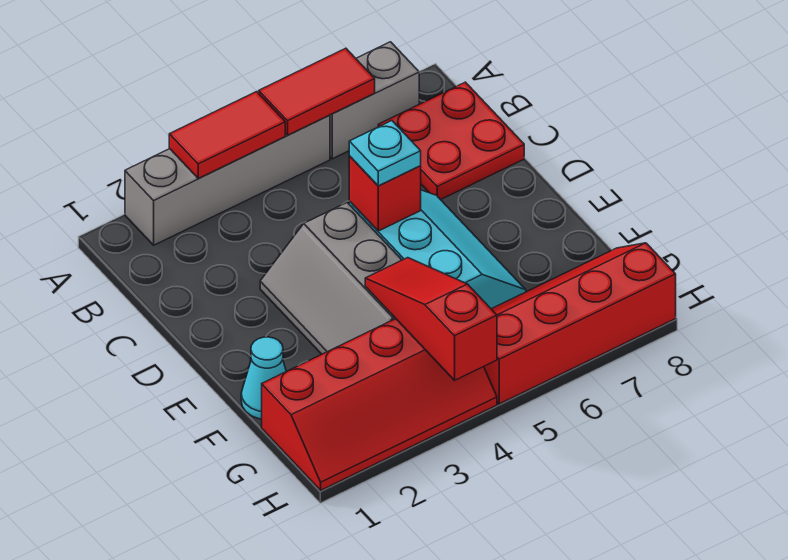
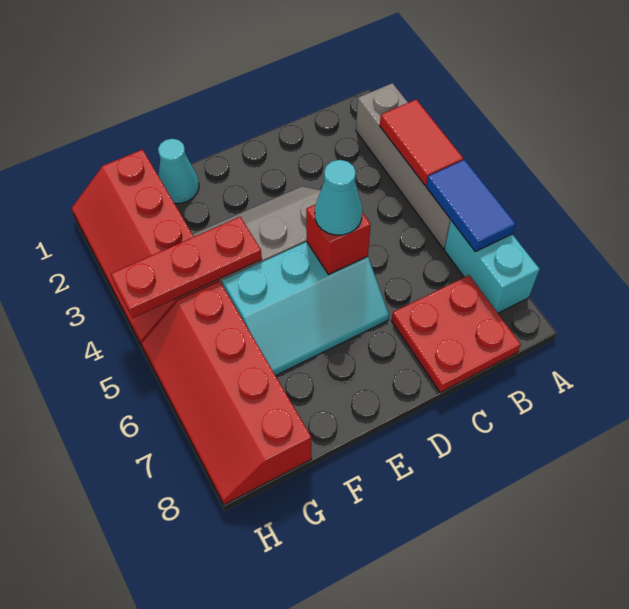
red tile A5:A6 level 2 -> blue tile A5:A6 level 2
grey brick A6:A7 level 1 -> cyan brick A6:A7 level 1
cyan plate D5 level 3 -> cyan cone D5 level 3
red slope F4:H4 level 2 top H -> red plate F4:H4 level 2
red slope G5:H8 level 1 top H -> red slope G5:H8 level 1 top G

